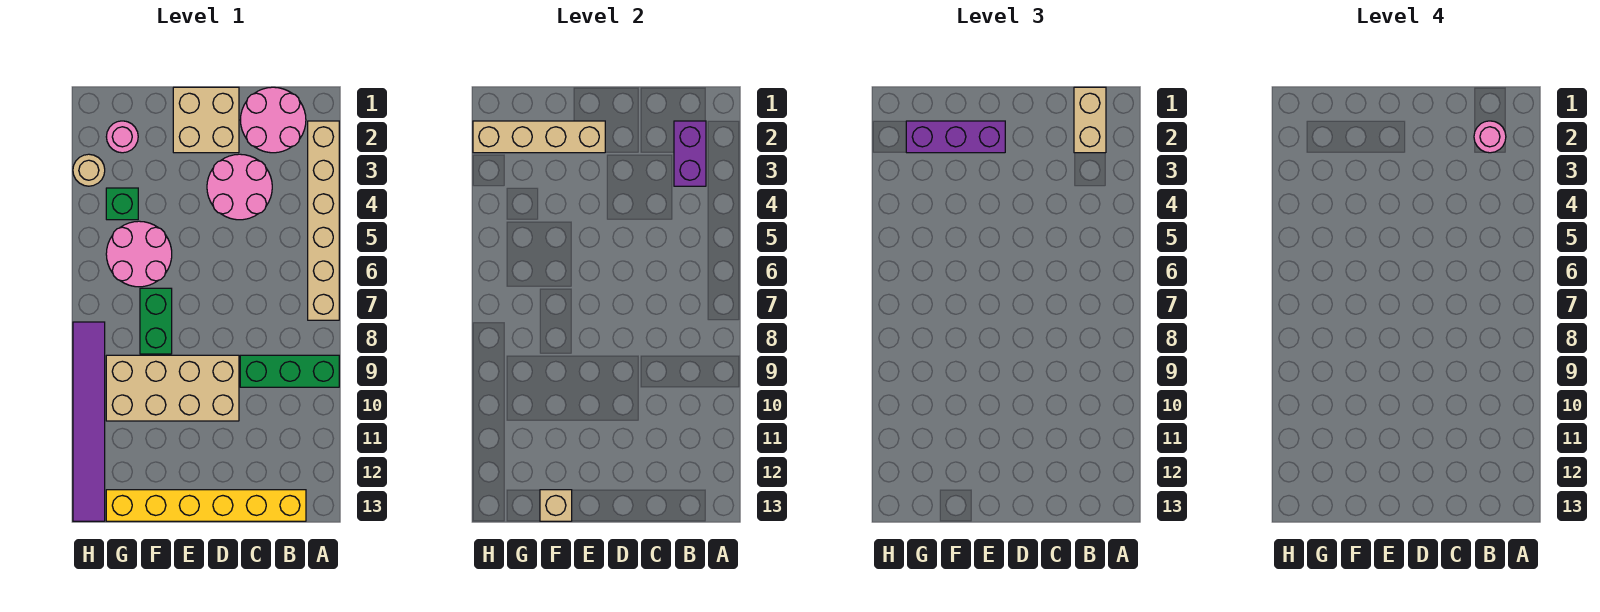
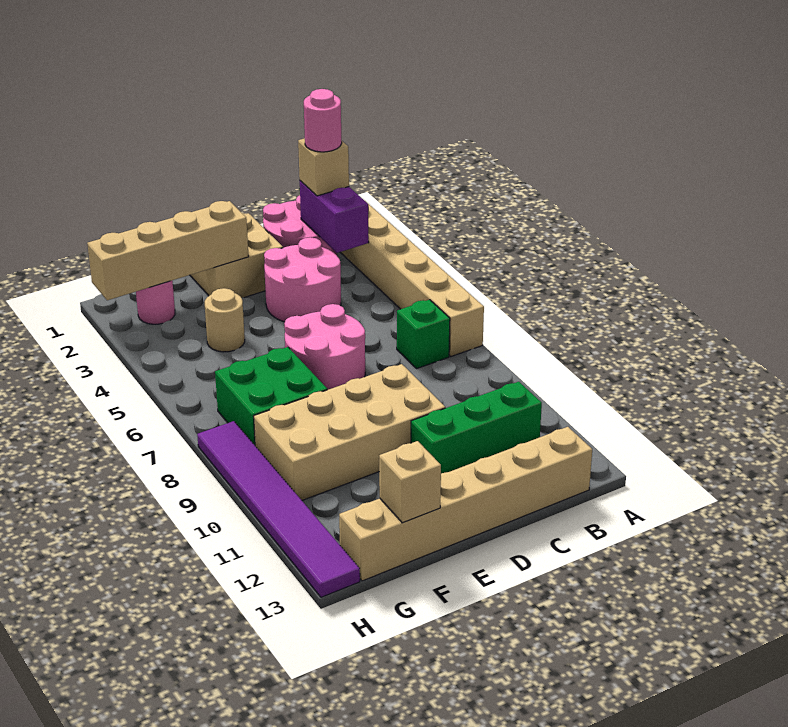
green brick A9:C9 level 1 -> green brick B11:D11 level 1
tan brick B1:B2 level 3 -> tan brick B2 level 3
yellow brick B13:G13 level 1 -> tan brick B13:G13 level 1
purple brick E2:G2 level 3 -> none
pink round brick F5:G6 level 1 -> pink round brick D6:E7 level 1
green brick F7:F8 level 1 -> green brick F7:G8 level 1
green brick G4 level 1 -> green brick B7 level 1
tan round brick H3 level 1 -> tan round brick F4 level 1

